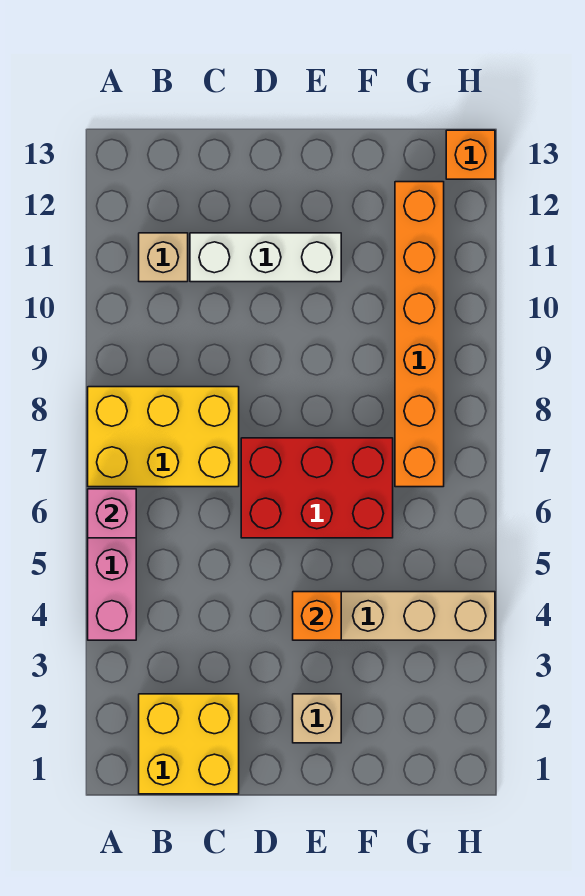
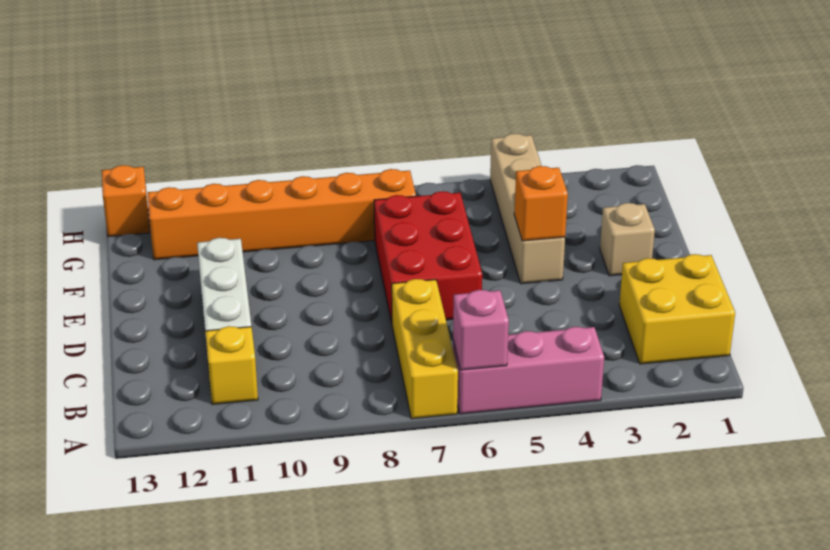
yellow brick A7:C8 level 1 -> yellow brick A7:C7 level 1
tan brick B11 level 1 -> yellow brick B11 level 1

